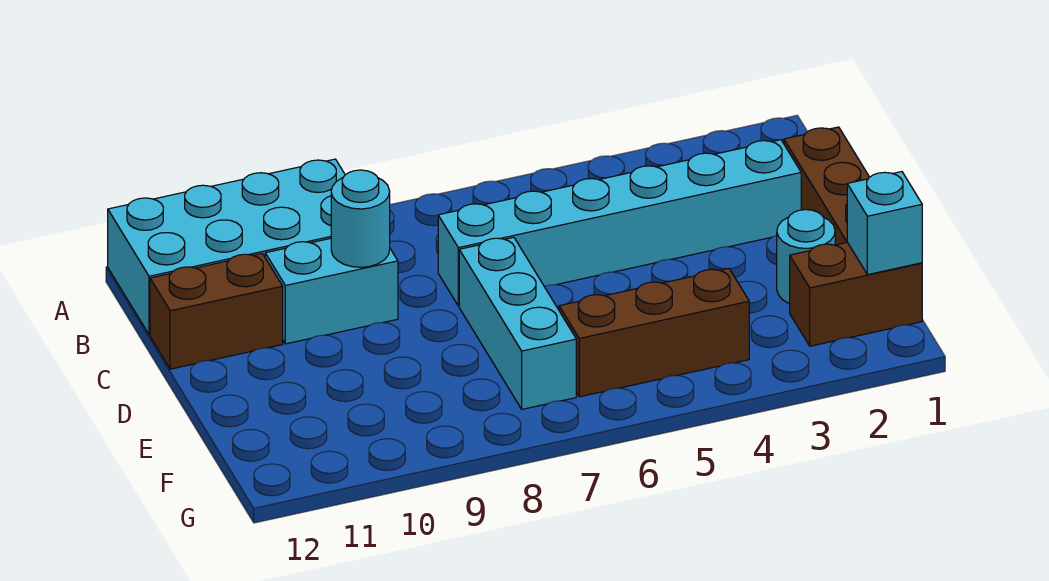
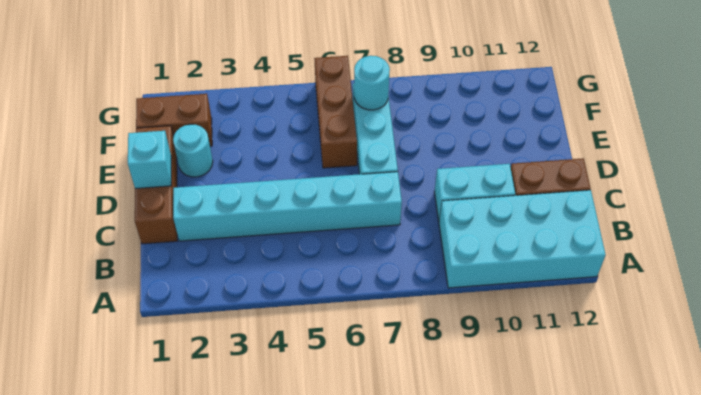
cyan round brick C9 level 2 -> cyan round brick F7 level 2
cyan brick F1 level 2 -> cyan brick D1 level 2
brown brick F4:F6 level 1 -> brown brick E6:G6 level 1

